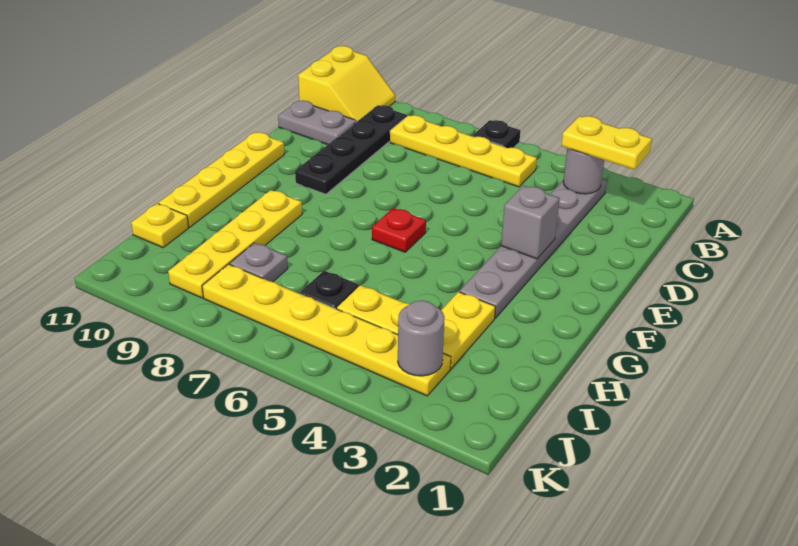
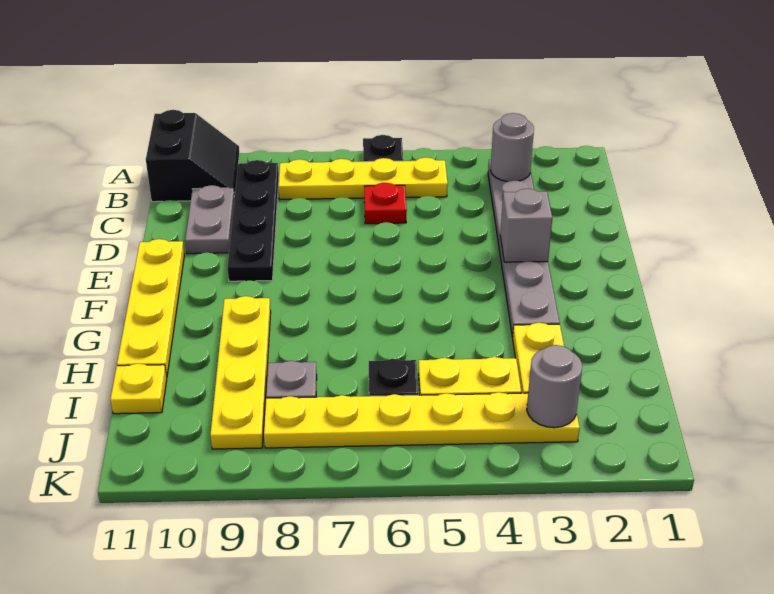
yellow slope A10:B11 level 1 top 11 -> black slope A10:B11 level 1 top 11
yellow plate B2:B3 level 3 -> none
grey plate C10:C11 level 1 -> grey plate C10:D10 level 1
red plate F6 level 1 -> red plate C6 level 1

